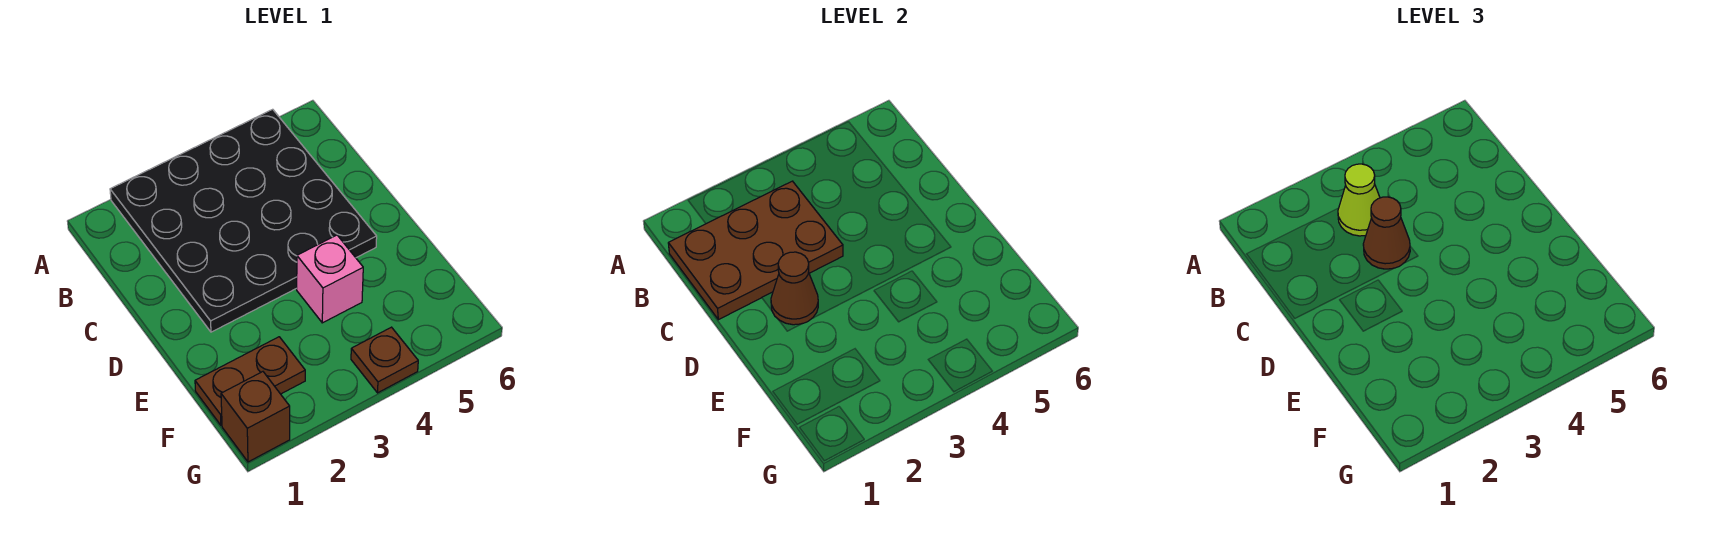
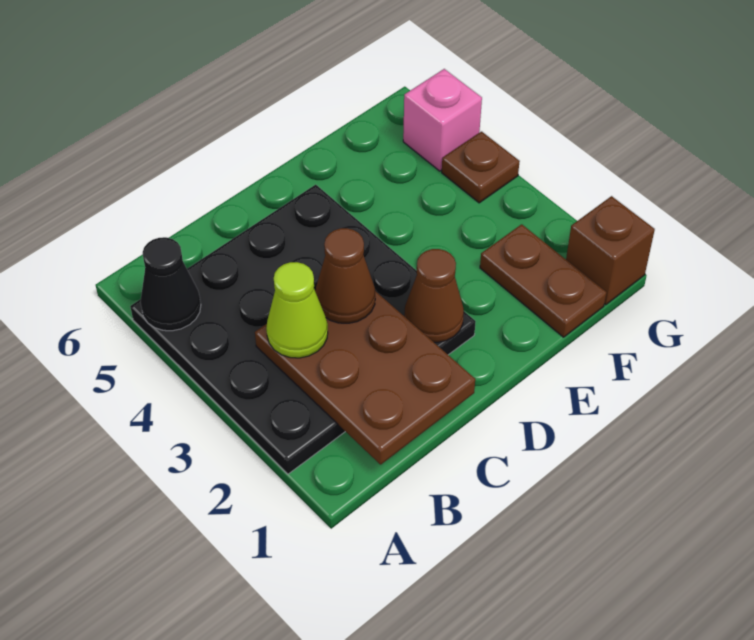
none -> black cone A5 level 2
pink brick E4 level 1 -> pink brick G5 level 1

